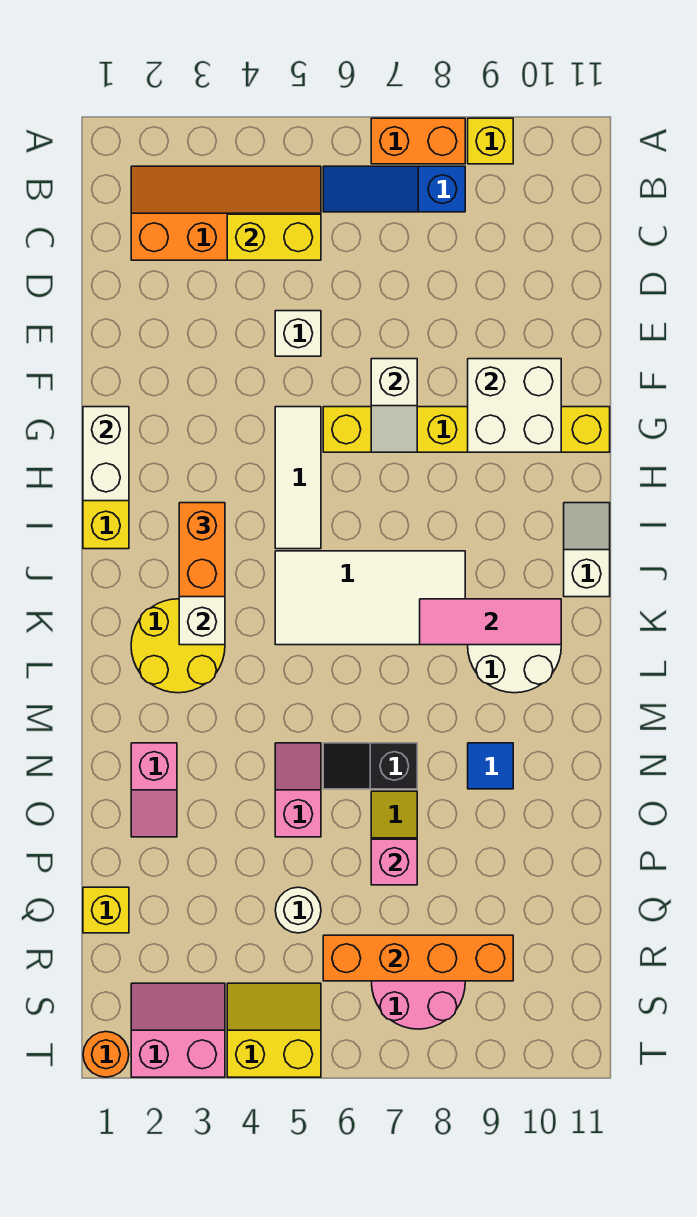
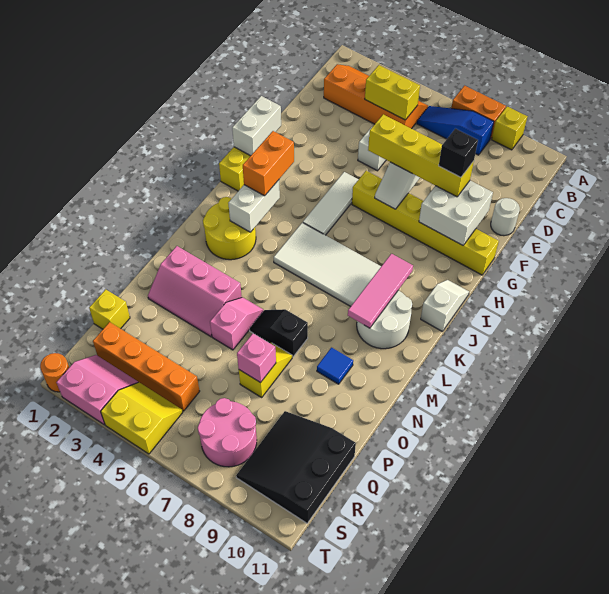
none -> yellow brick F6:F9 level 3
none -> black brick F9 level 4
pink tile K8:K10 level 2 -> pink tile J9:L9 level 2
pink slope N2:O2 level 1 top N -> pink slope N2:O4 level 1 top N
white round brick Q5 level 1 -> white round brick E11 level 1
none -> black slope Q9:S11 level 1 top 11
orange brick R6:R9 level 2 -> orange brick R2:R5 level 1

